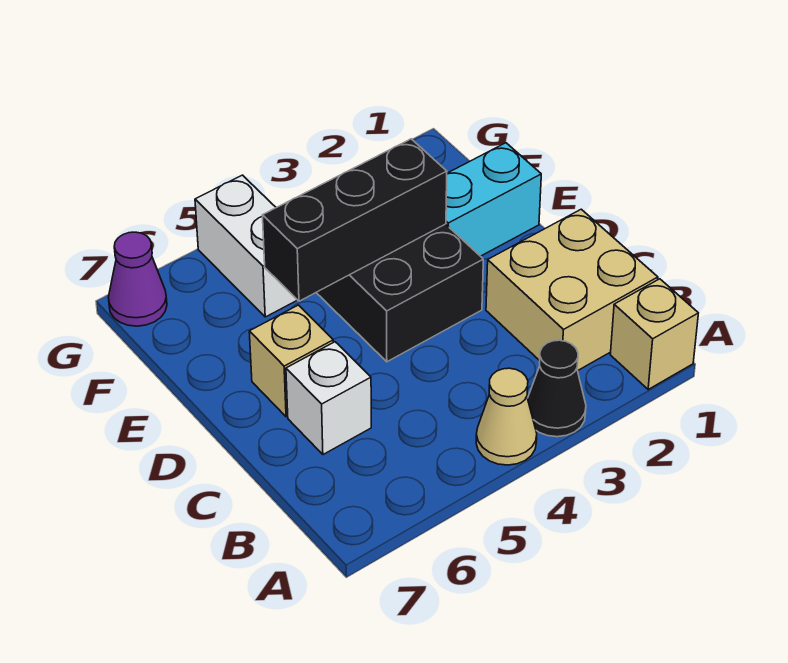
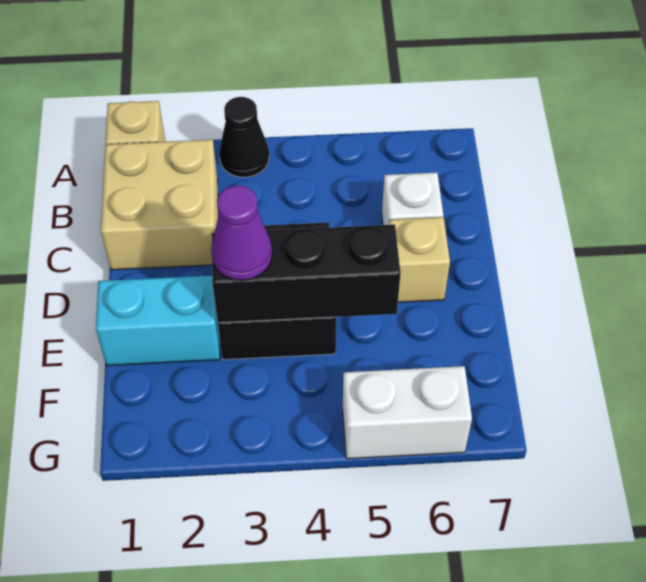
tan cone A4 level 1 -> none
white brick F5:G5 level 1 -> white brick G5:G6 level 1
purple cone G7 level 1 -> purple cone E3 level 3

